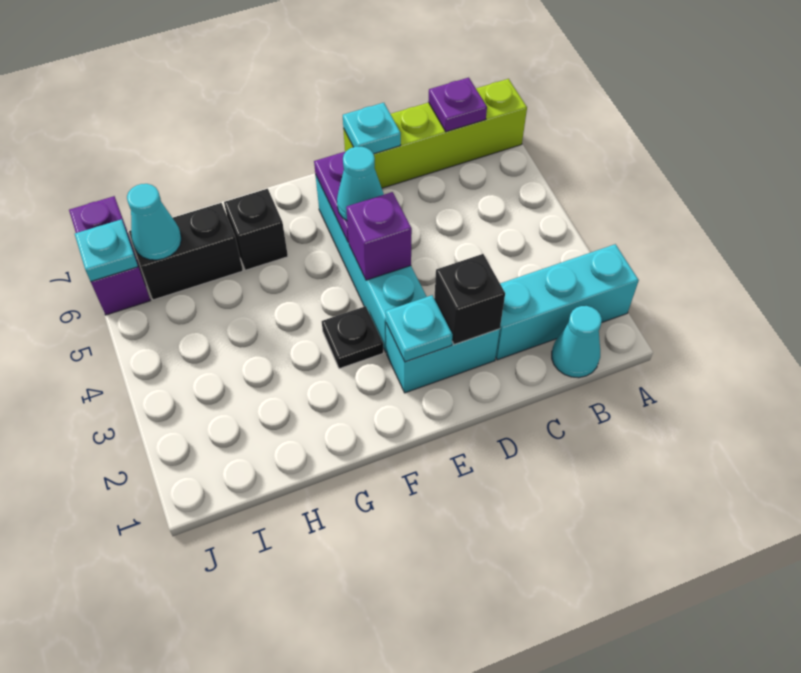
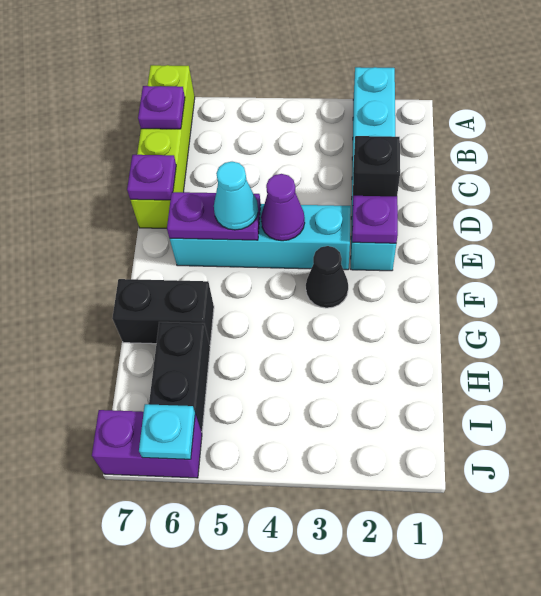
cyan cone B1 level 1 -> none
cyan plate D7 level 2 -> purple plate D7 level 2
cyan plate E2 level 2 -> purple plate E2 level 2
purple brick E4 level 2 -> purple cone E4 level 2
black plate F3 level 1 -> black cone F3 level 1
black brick G6 level 1 -> black brick G6:G7 level 1
cyan cone I6 level 2 -> none

